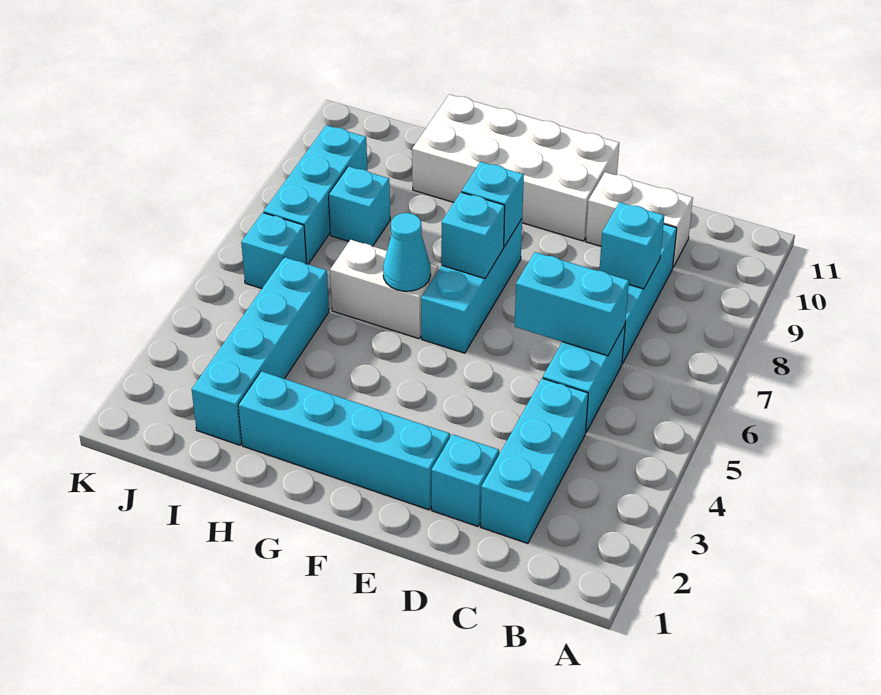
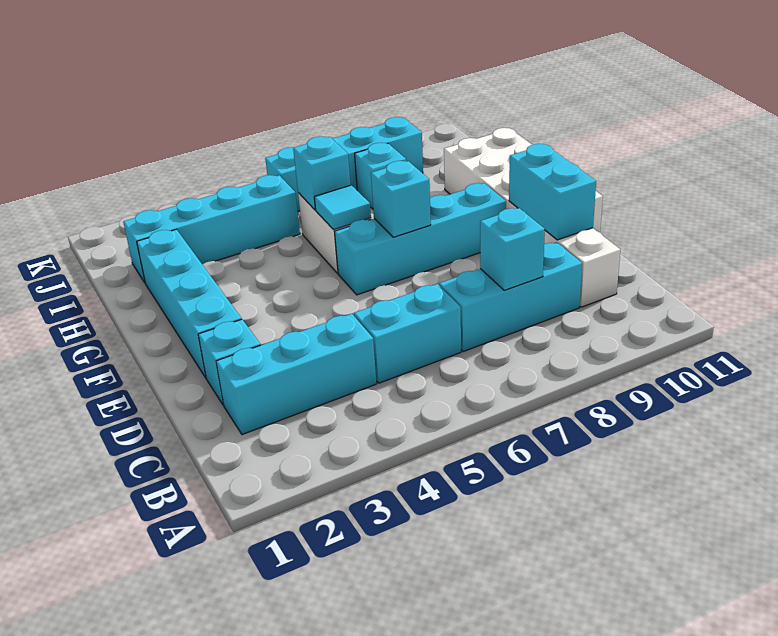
cyan brick C6:D6 level 2 -> cyan brick D10:E10 level 2
cyan brick F6:F8 level 1 -> cyan brick F6:F9 level 1
cyan brick F8 level 2 -> cyan brick H6 level 2
cyan cone G6 level 2 -> cyan tile G6 level 2

